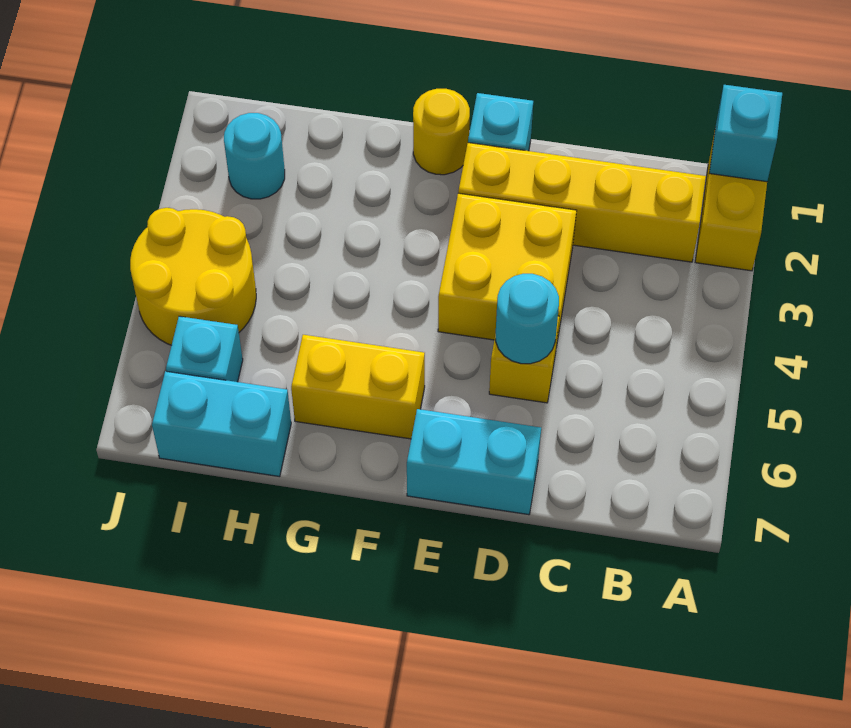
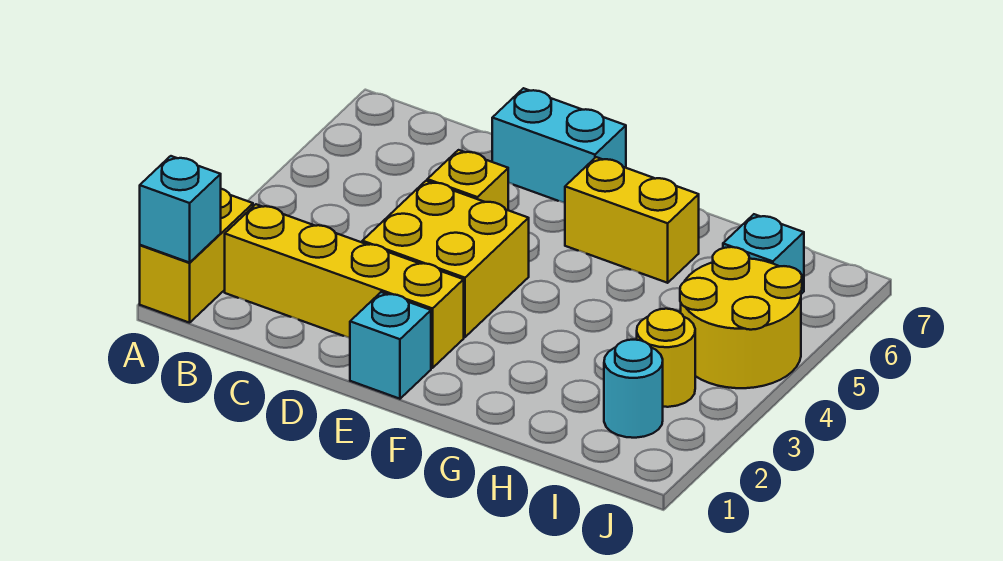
cyan round brick D5 level 2 -> none
yellow round brick F1 level 1 -> yellow round brick I3 level 1
cyan brick H7:I7 level 1 -> none

